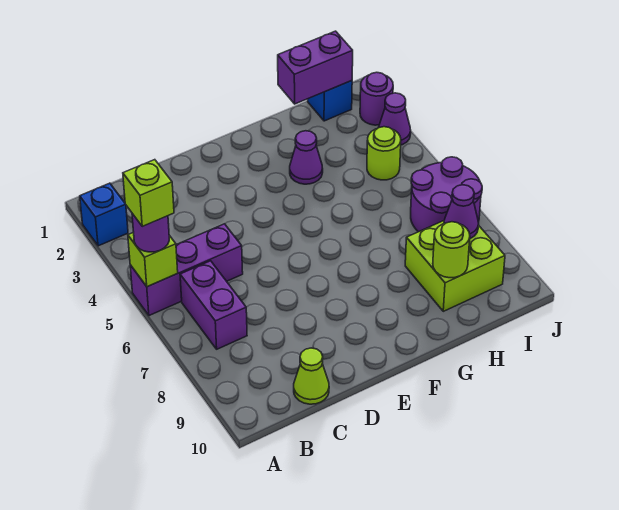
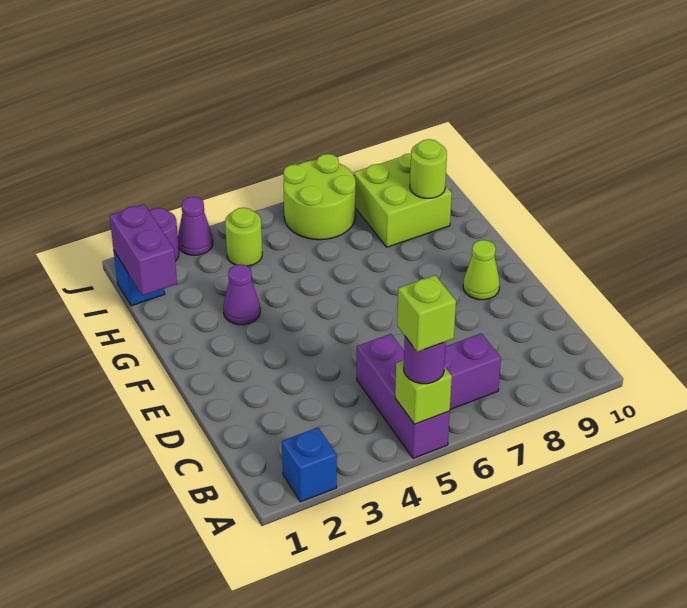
lime cone C10 level 1 -> lime cone E9 level 1
purple round brick I6:J7 level 1 -> lime round brick I6:J7 level 1
purple cone I8 level 2 -> none

